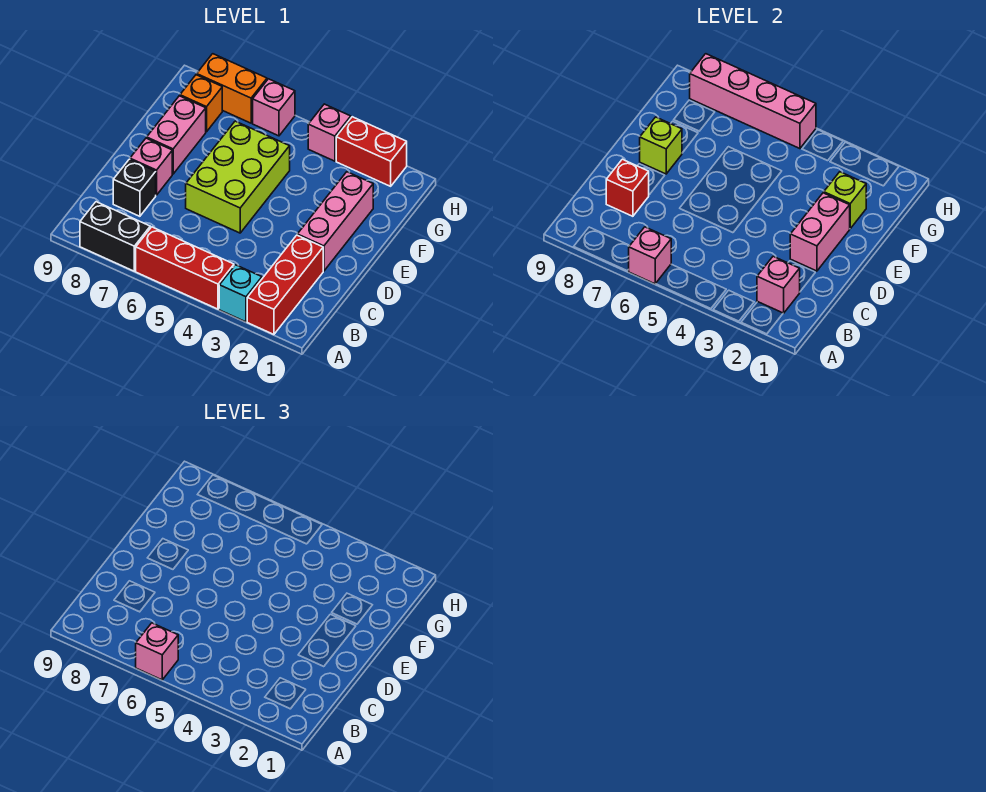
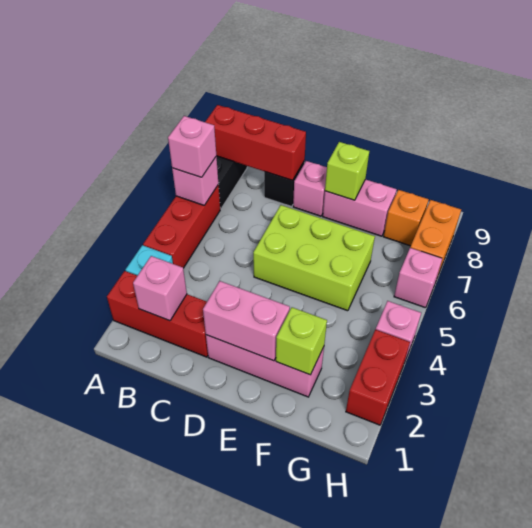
red brick C8 level 2 -> red brick A8:C8 level 2
pink brick H5:H8 level 2 -> none

